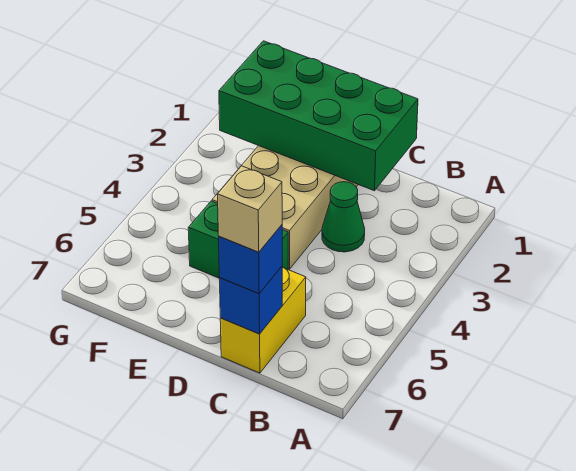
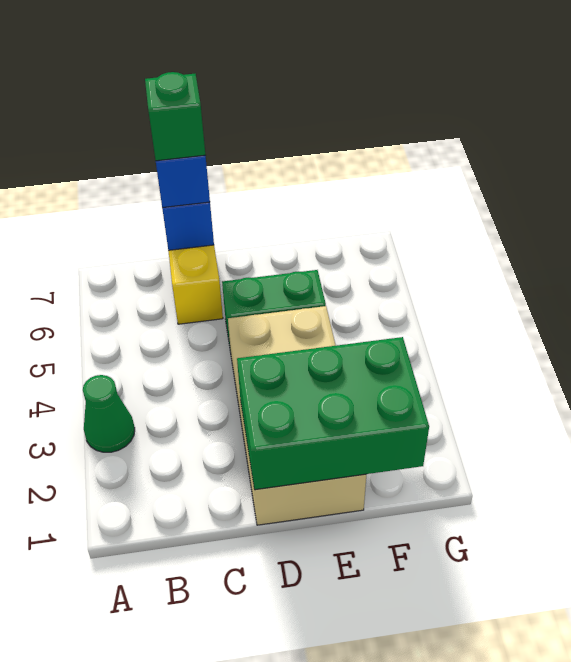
green brick C1:F2 level 2 -> green brick D1:F2 level 2
green cone C3 level 1 -> green cone A3 level 1
tan brick C7 level 4 -> green brick C7 level 4

